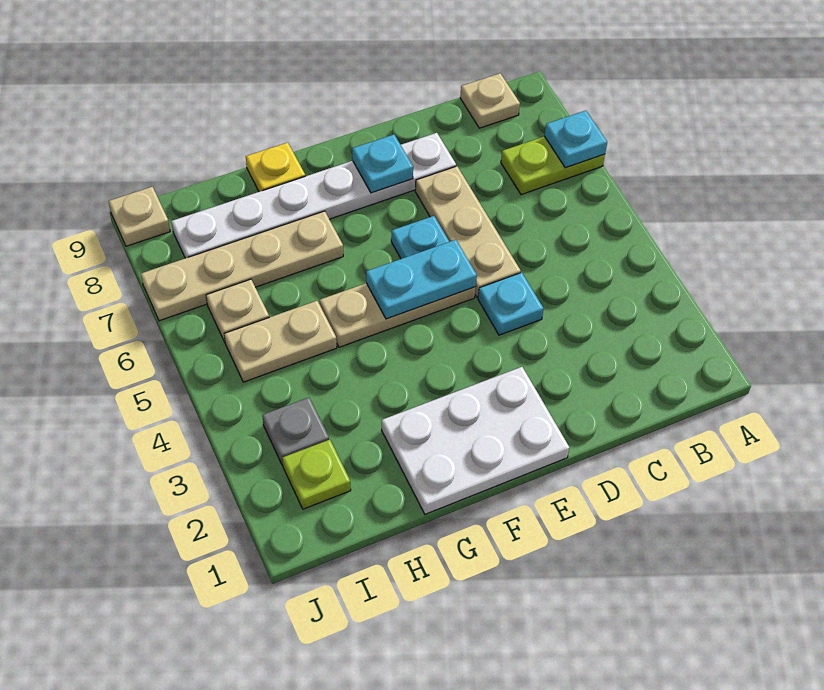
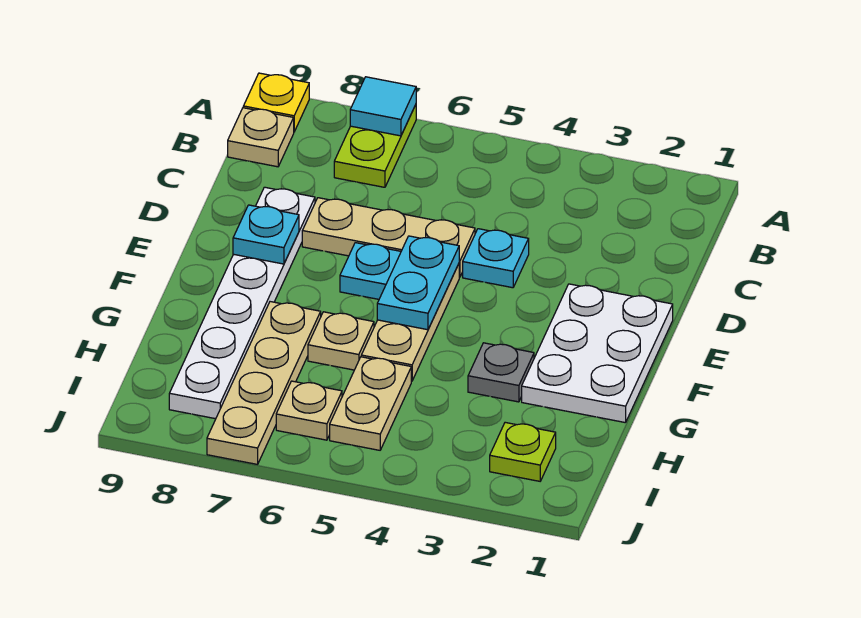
cyan plate A7 level 2 -> cyan tile A7 level 2
yellow plate G9 level 1 -> yellow plate A9 level 1
grey plate I3 level 1 -> grey plate G3 level 1
tan plate J9 level 1 -> tan plate G6 level 1

